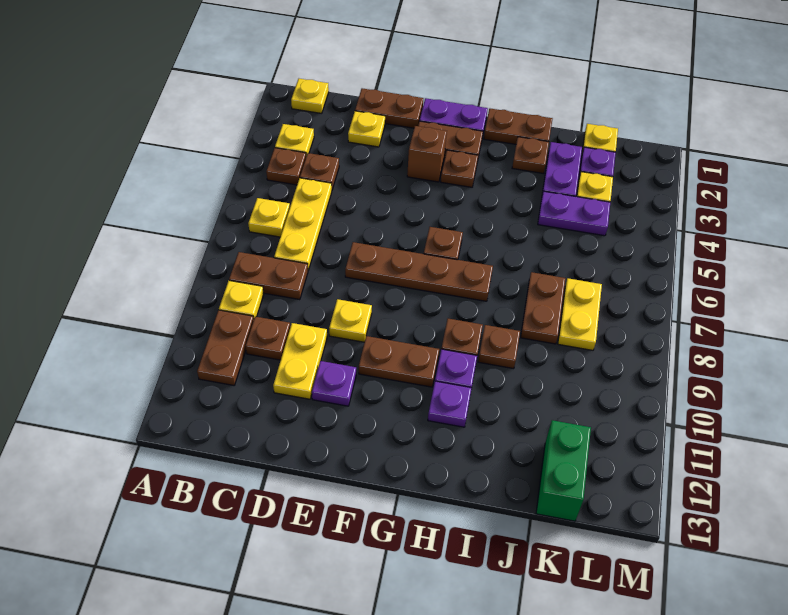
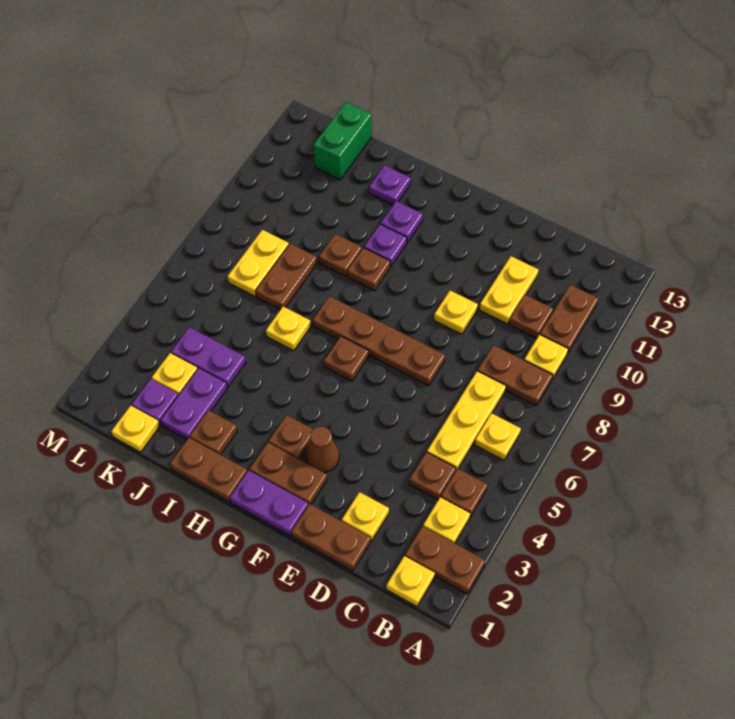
purple plate E11 level 1 -> purple plate I12 level 1
brown brick F3 level 1 -> brown cone F3 level 1
brown plate F10:G10 level 1 -> brown plate A2:B2 level 1
none -> yellow plate I6 level 1

